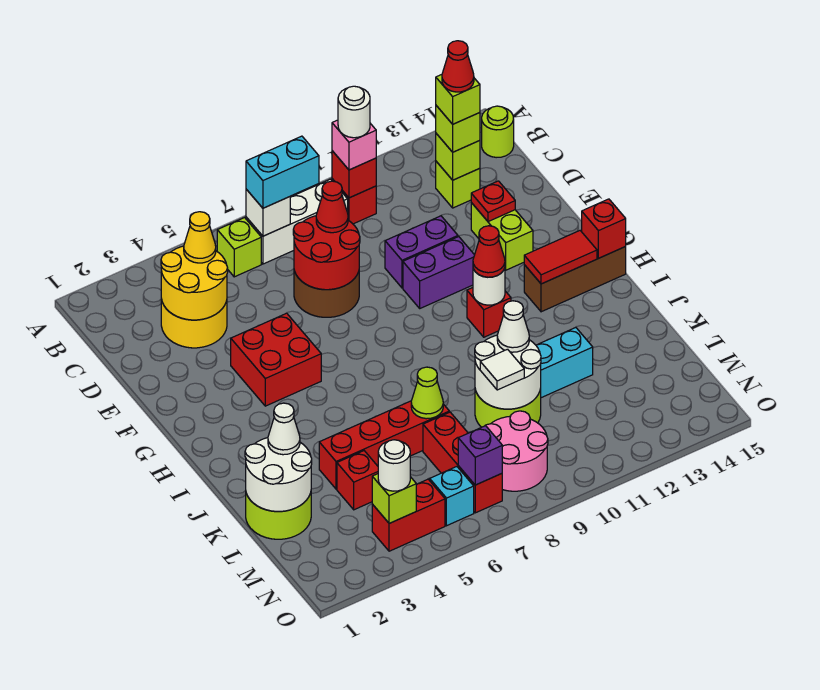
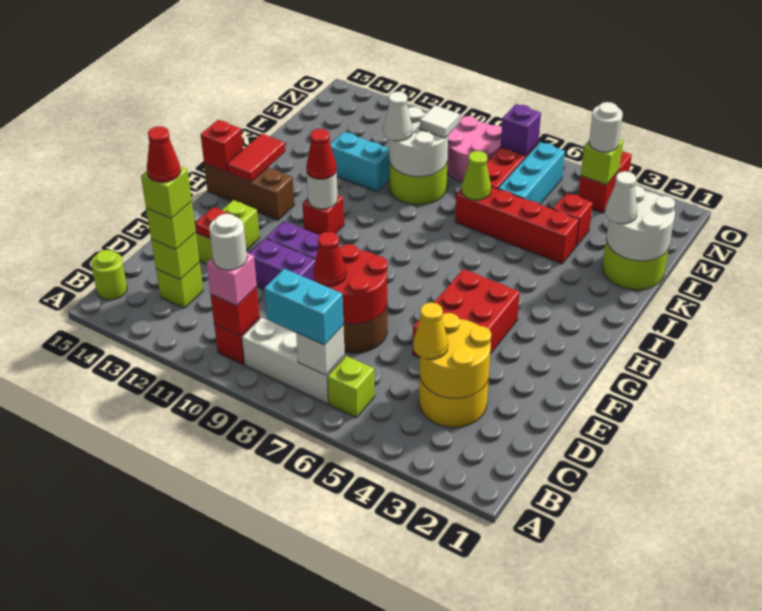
red brick F4:G5 level 1 -> red brick E4:G5 level 1
red tile H13:H14 level 2 -> red tile H14:I14 level 2
red brick N4:N5 level 1 -> red brick N4:O4 level 1
cyan brick N6 level 1 -> cyan brick L6:N6 level 1

